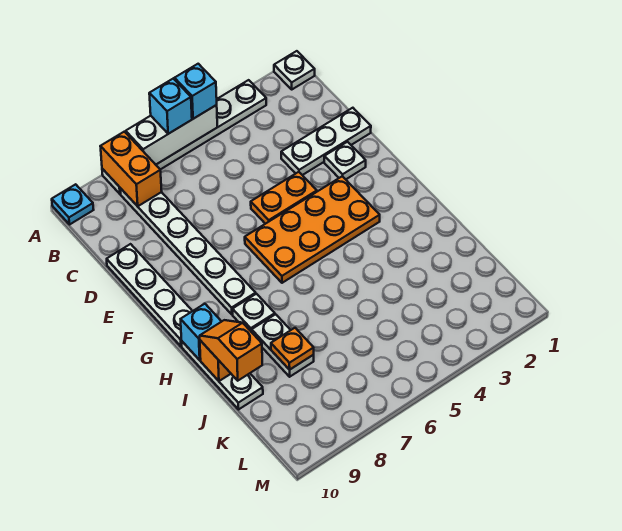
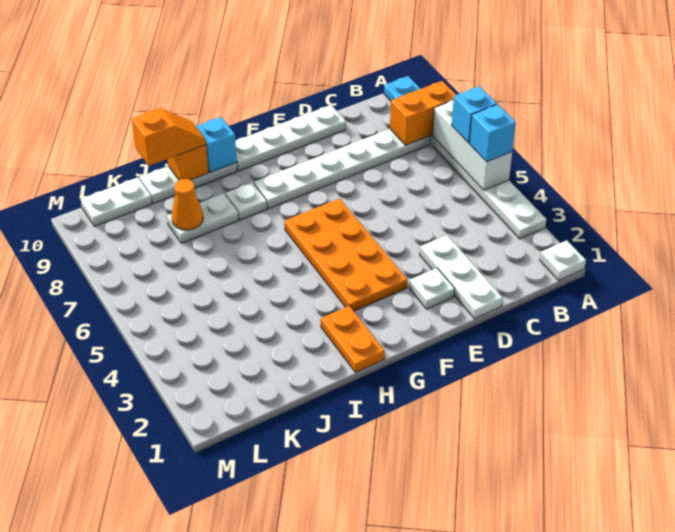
orange plate E4:E5 level 1 -> orange plate H1:H2 level 1
orange plate J8 level 2 -> orange cone J8 level 2
none -> white plate K10:L10 level 1

